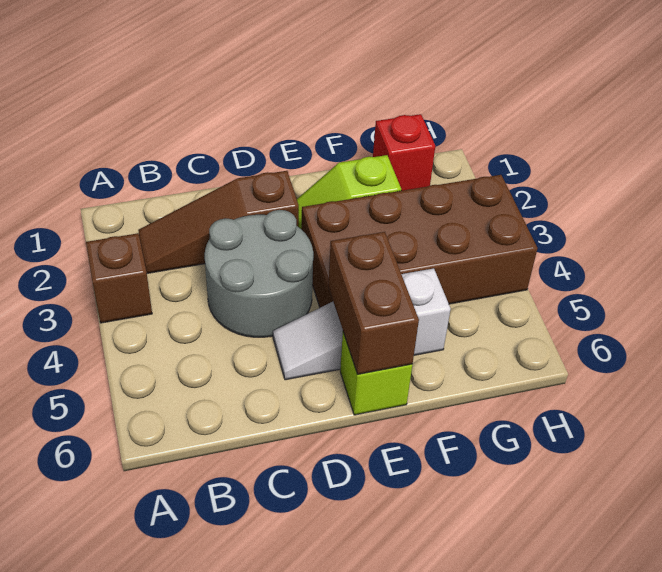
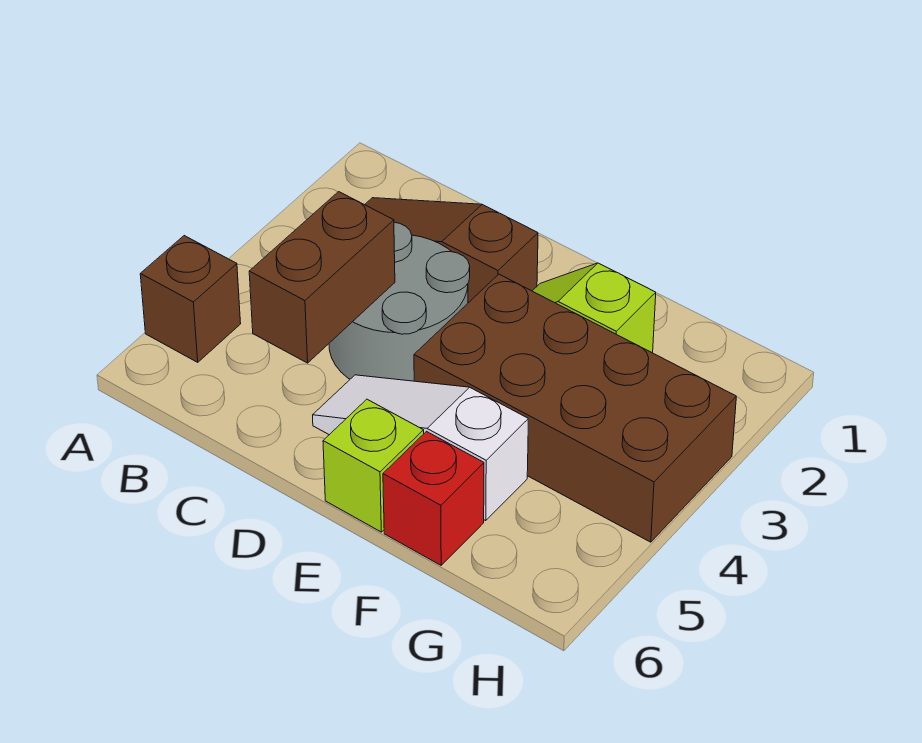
brown brick A3 level 1 -> brown brick A5 level 1
brown brick E5:E6 level 2 -> brown brick C4:C5 level 2
red brick G1 level 1 -> red brick F6 level 1

